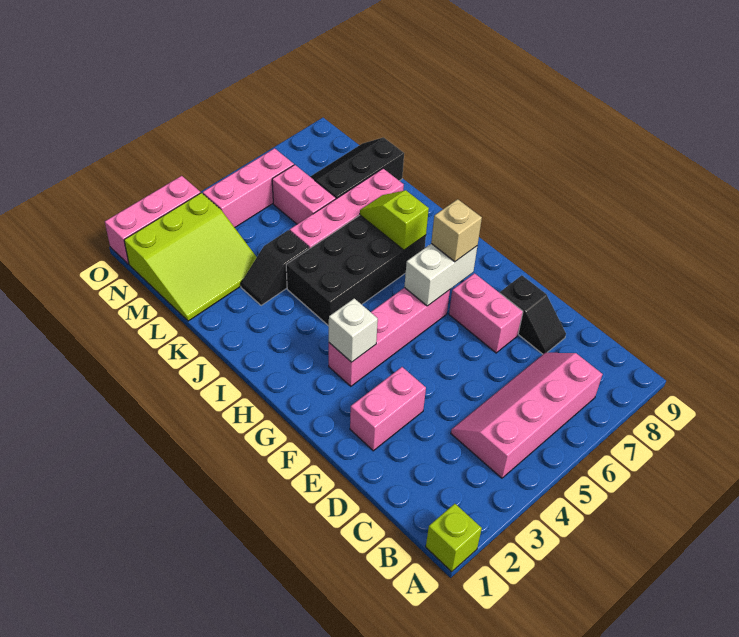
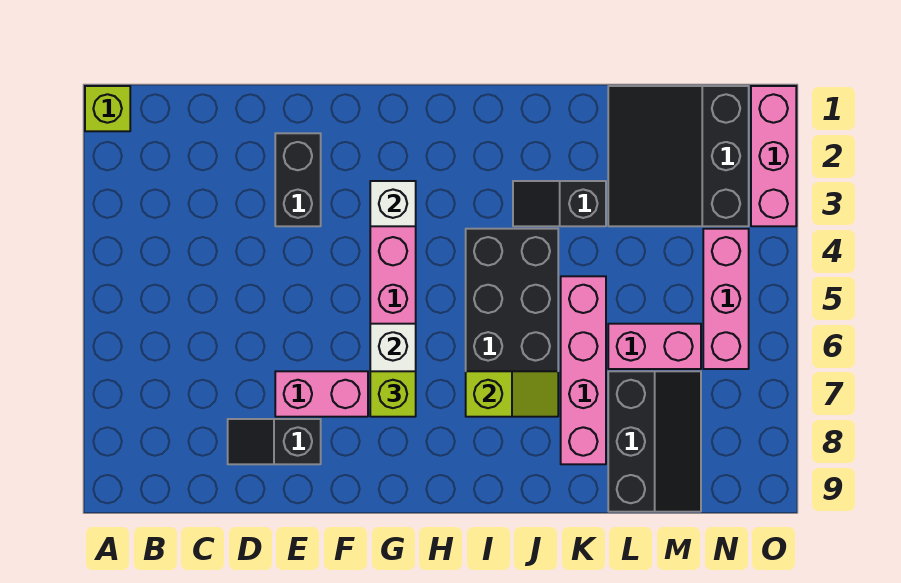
pink slope B4:C7 level 1 top B -> none
pink brick E2:E3 level 1 -> black brick E2:E3 level 1
tan brick G7 level 3 -> lime brick G7 level 3
black slope K3:K4 level 1 top 4 -> black slope J3:K3 level 1 top K
lime slope L1:N3 level 1 top N -> black slope L1:N3 level 1 top N

